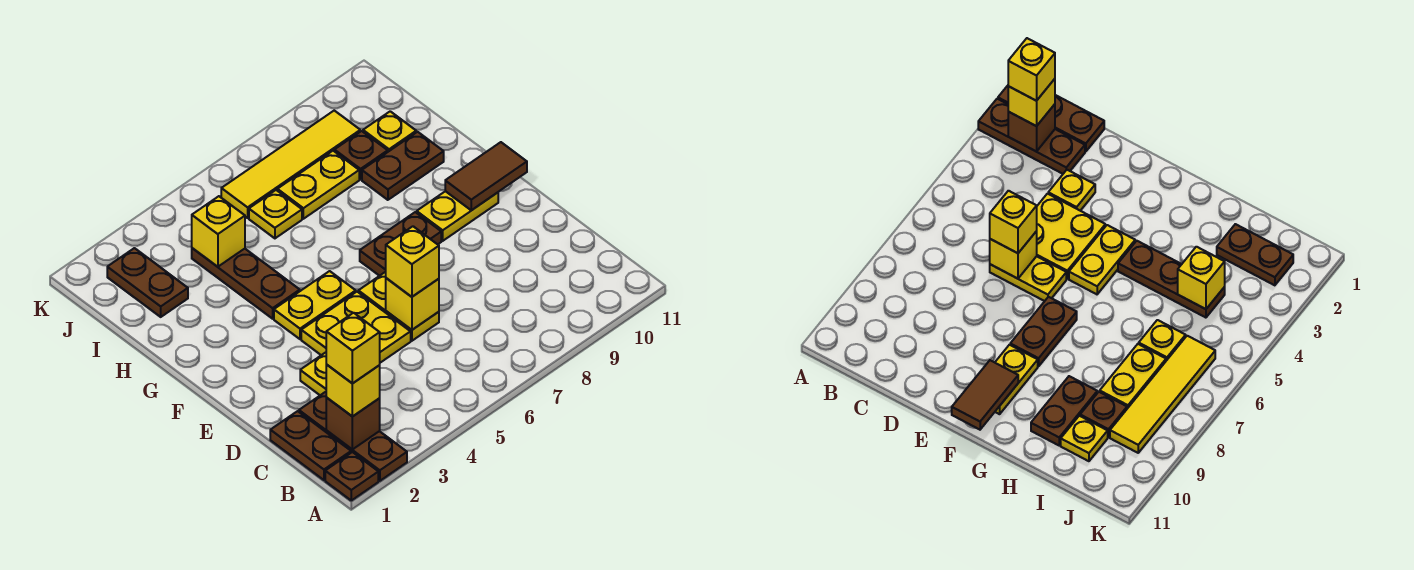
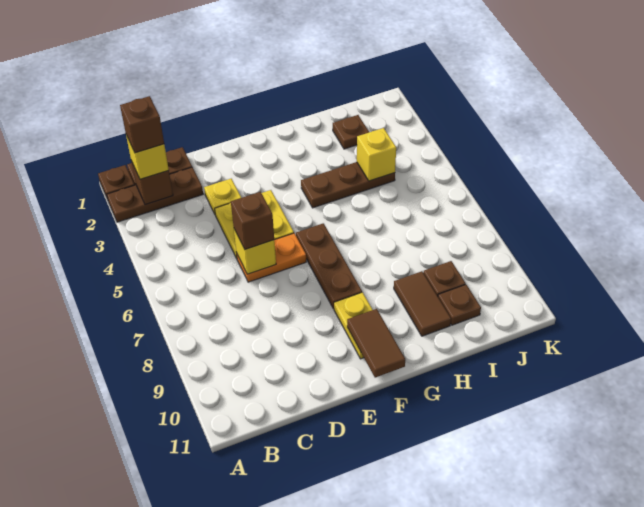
yellow brick B2 level 4 -> brown brick B2 level 4
yellow plate D6:E6 level 1 -> orange plate D6:E6 level 1
yellow brick D6 level 3 -> brown brick D6 level 3
yellow plate F4:F5 level 1 -> none
brown plate F7:F8 level 1 -> brown plate F6:F8 level 1
brown plate H9:H10 level 1 -> brown tile H9:H10 level 1
brown plate I2:J2 level 1 -> brown plate I2 level 1
yellow plate I6 level 1 -> none
yellow plate I7:I8 level 1 -> none
yellow plate I10 level 1 -> brown plate I10 level 1
yellow tile J6:J9 level 1 -> none

